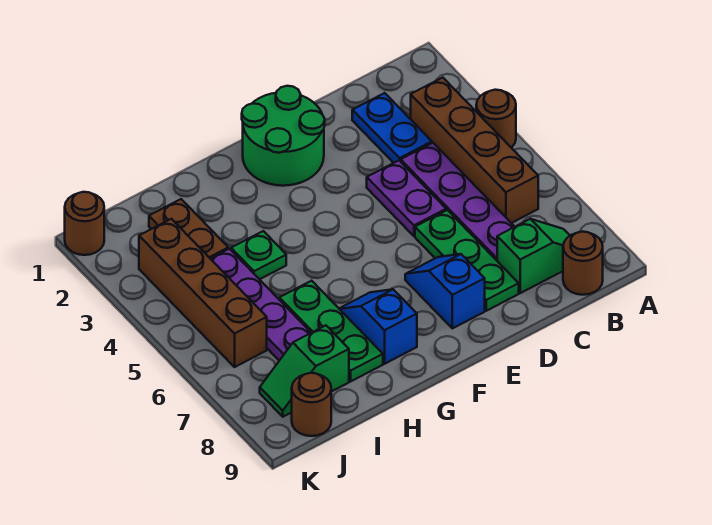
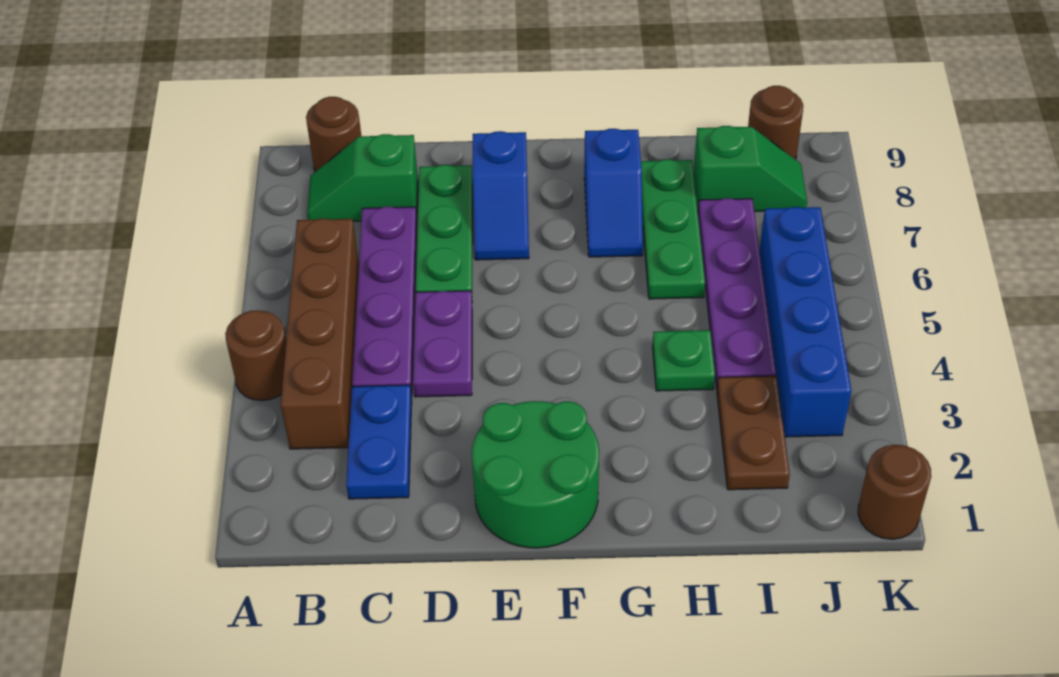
brown brick J3:J6 level 1 -> blue brick J3:J6 level 1

